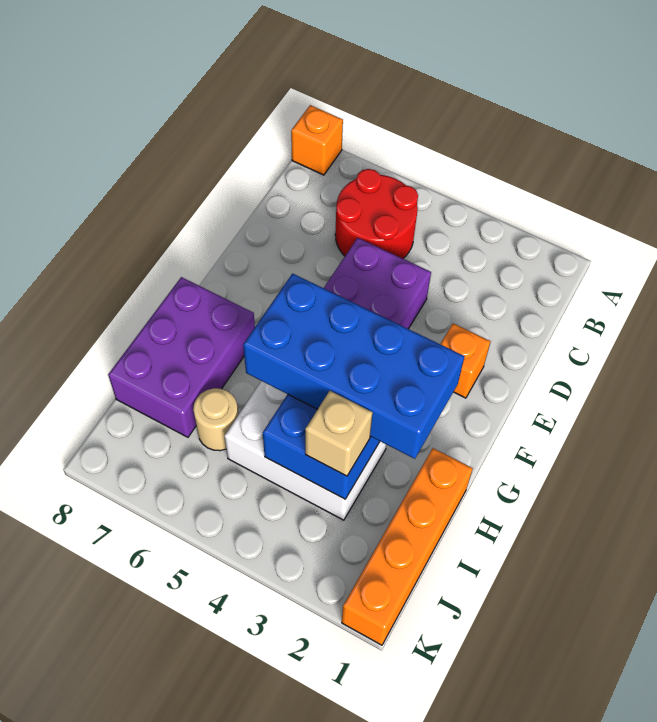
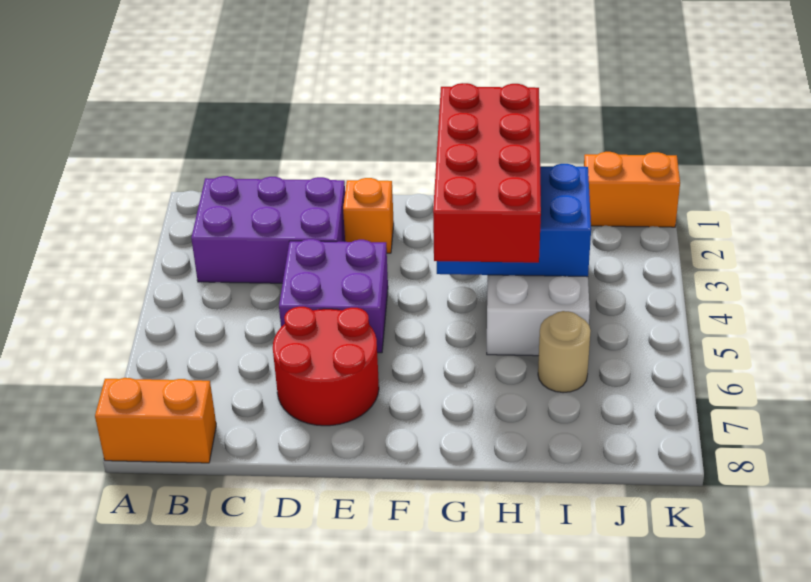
orange brick A8 level 1 -> orange brick A8:B8 level 1
red round brick B5:C6 level 1 -> red round brick D6:E7 level 1
blue brick G2:H5 level 3 -> red brick G2:H5 level 3
purple brick G7:I8 level 1 -> purple brick B2:D3 level 1
orange brick H1:K1 level 1 -> orange brick J1:K1 level 1
tan brick I3 level 3 -> none

